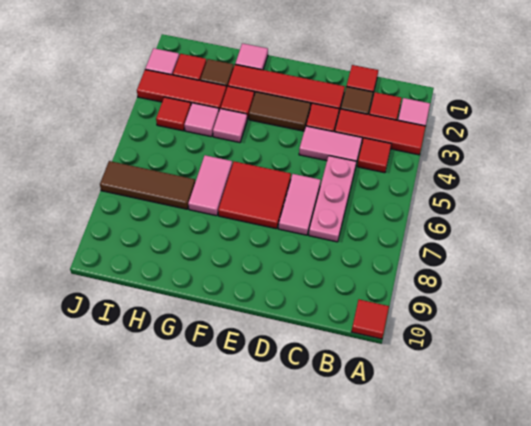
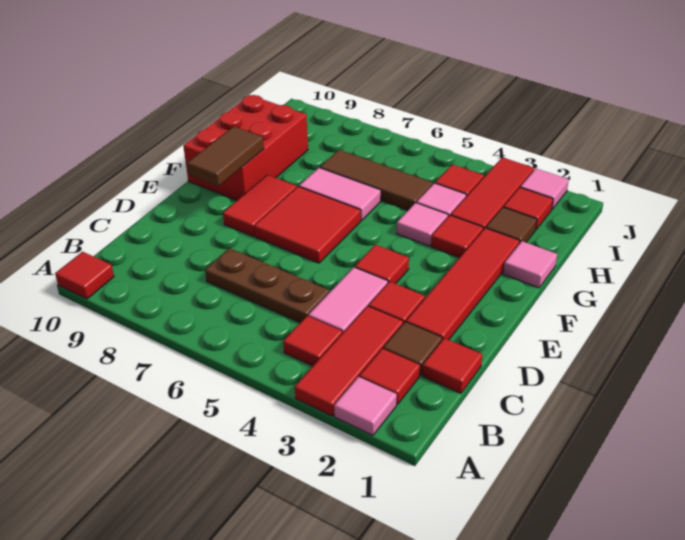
pink plate C5:C7 level 1 -> brown plate C5:C7 level 1
pink tile D6:D7 level 1 -> none
brown tile E3:F3 level 1 -> brown tile E9:F9 level 2
none -> red tile E4 level 1
none -> red tile E8:F8 level 1
none -> red brick F9:H10 level 1
brown tile H7:J7 level 1 -> brown tile H5:H7 level 1

